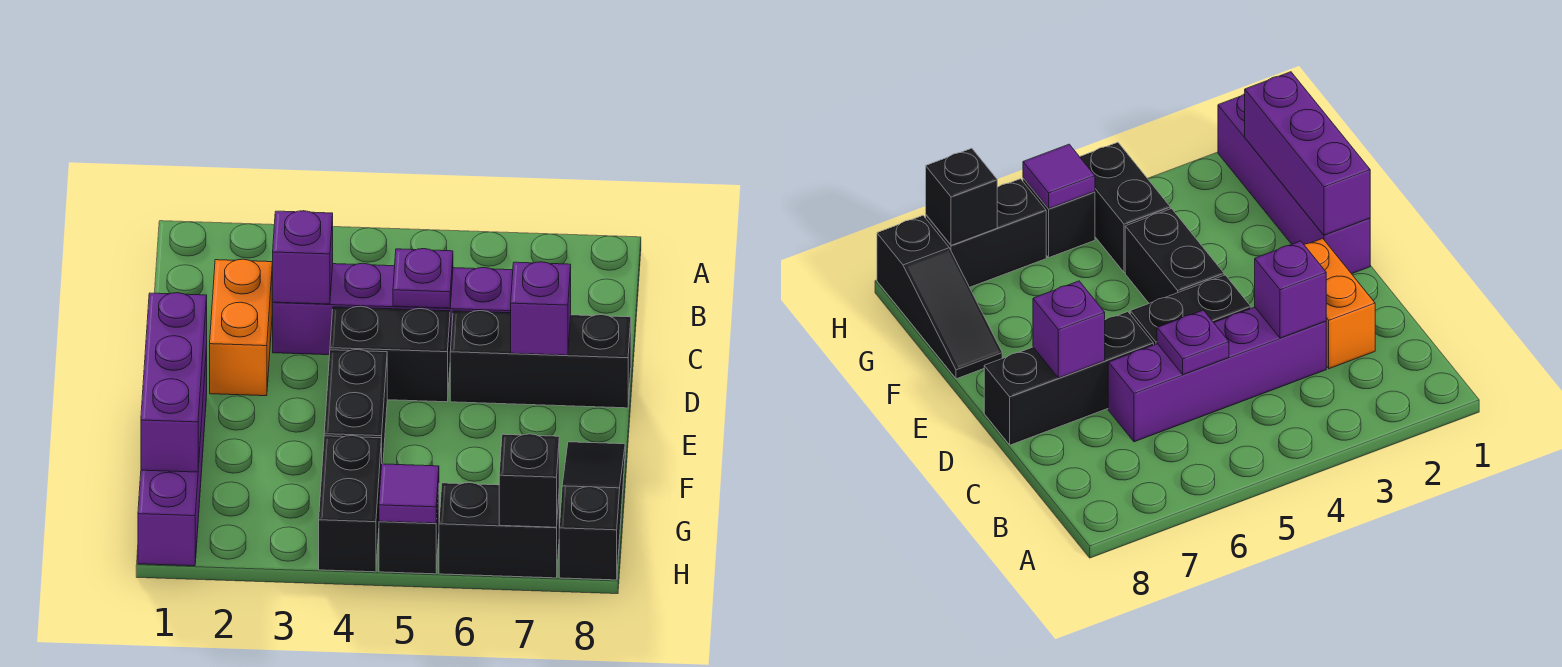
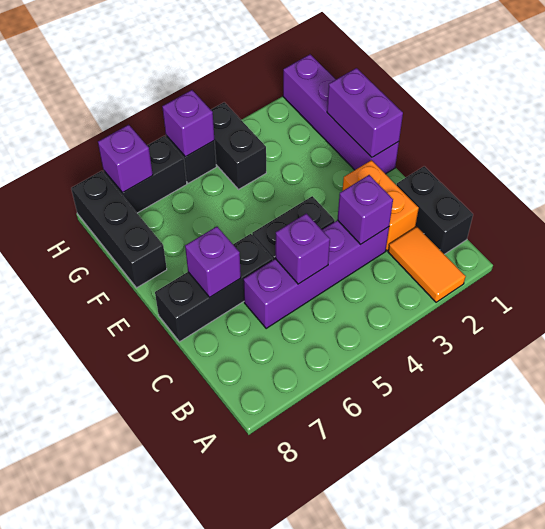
none -> orange tile A2:B2 level 1
purple plate C5 level 2 -> purple brick C5 level 2
purple brick E1:G1 level 2 -> purple brick E1:F1 level 2
black brick E4:F4 level 1 -> black brick B1:C1 level 1
black slope F8:H8 level 1 top H -> black brick F8:H8 level 1
purple tile H5 level 2 -> purple brick H5 level 2
black brick H7 level 2 -> purple brick H7 level 2

